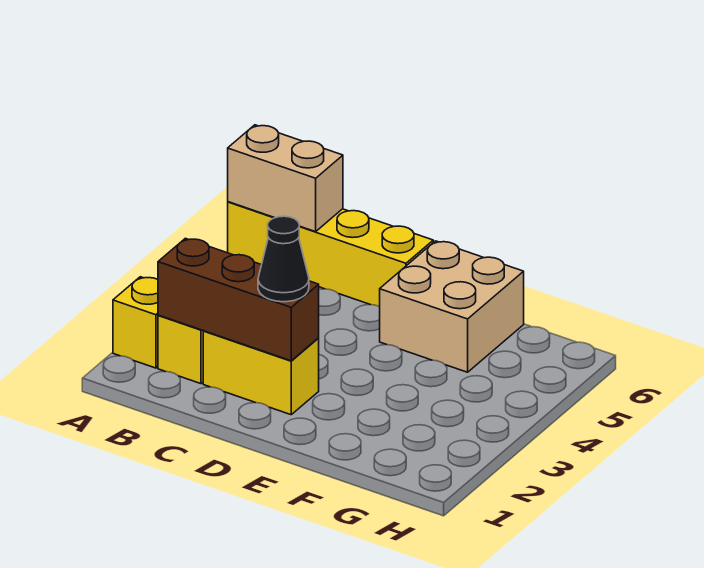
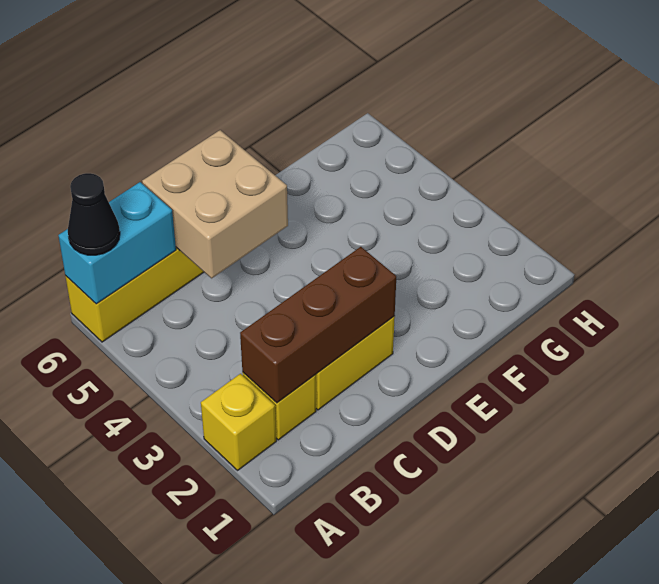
tan brick A6:B6 level 2 -> cyan brick A6:B6 level 2
black cone D2 level 3 -> black cone A6 level 3
tan brick E5:F6 level 1 -> tan brick C5:D6 level 2

